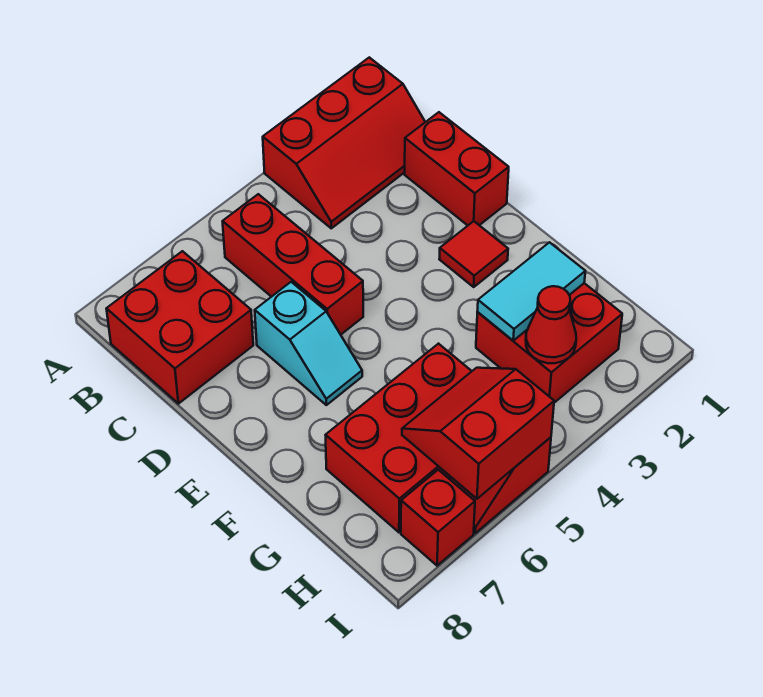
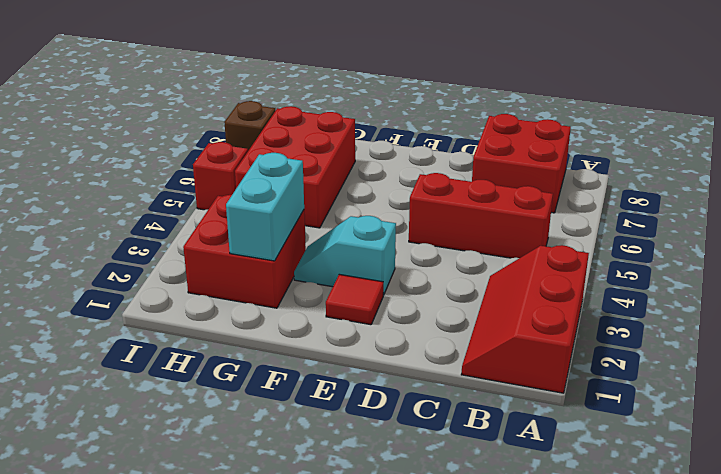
red brick C1:D1 level 1 -> none
cyan slope D6:E6 level 1 top D -> cyan slope E3:F3 level 1 top E
cyan tile G2:G3 level 2 -> cyan brick G2:G3 level 2
red cone H3 level 2 -> none
red slope H5:I6 level 2 top I -> none
red brick I7 level 1 -> brown brick I7 level 1

